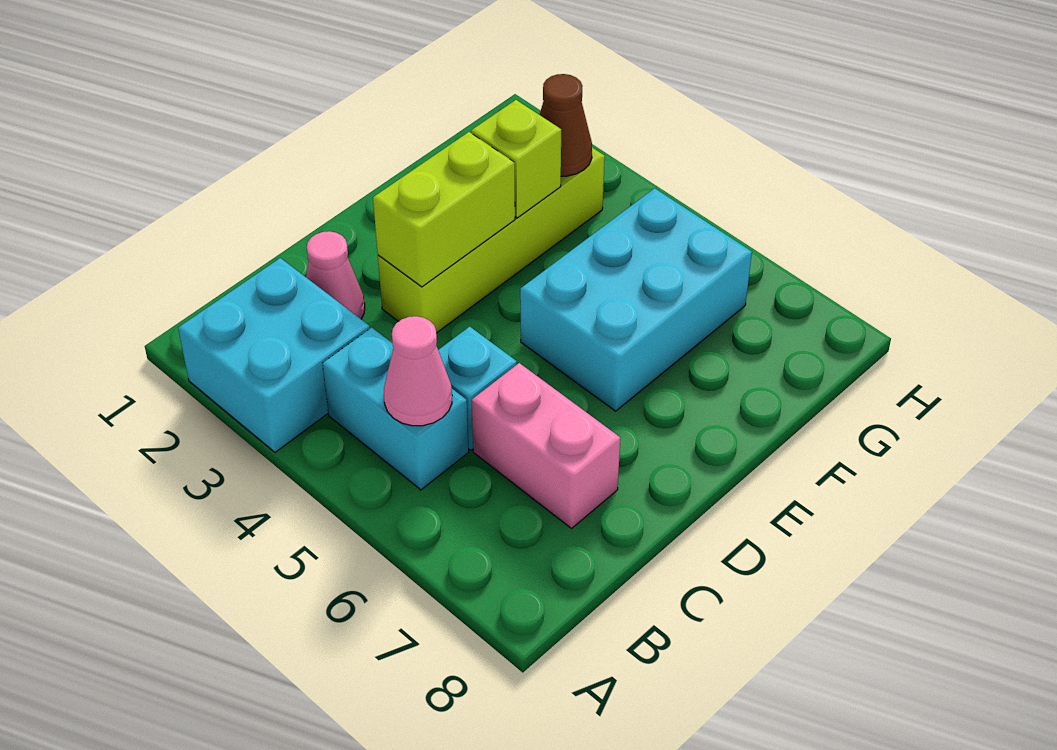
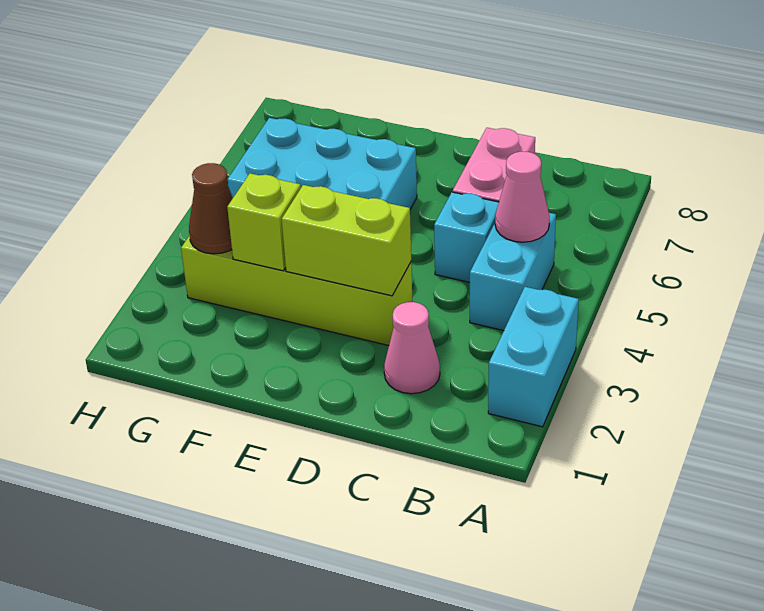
cyan brick A2:B3 level 1 -> cyan brick A2:A3 level 1

